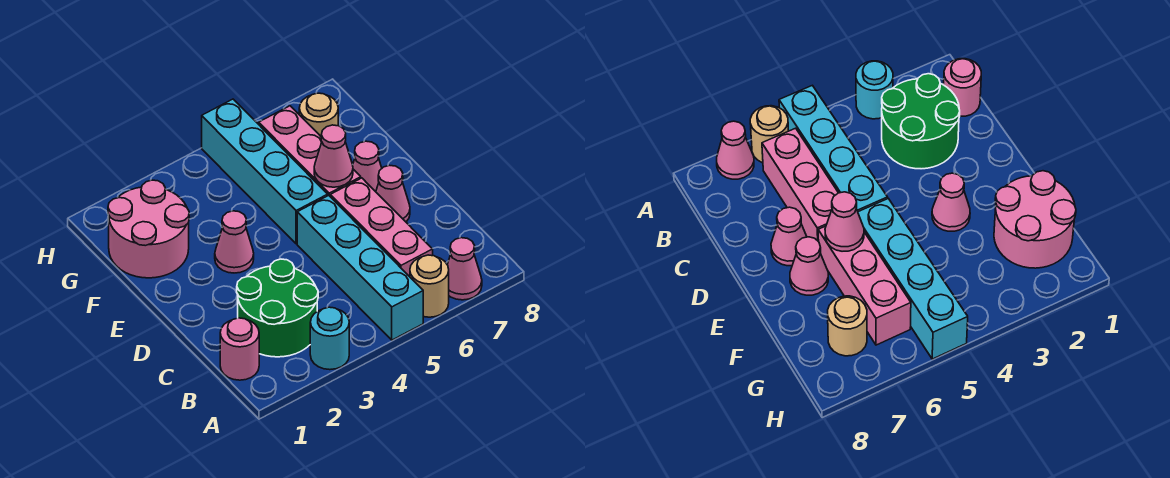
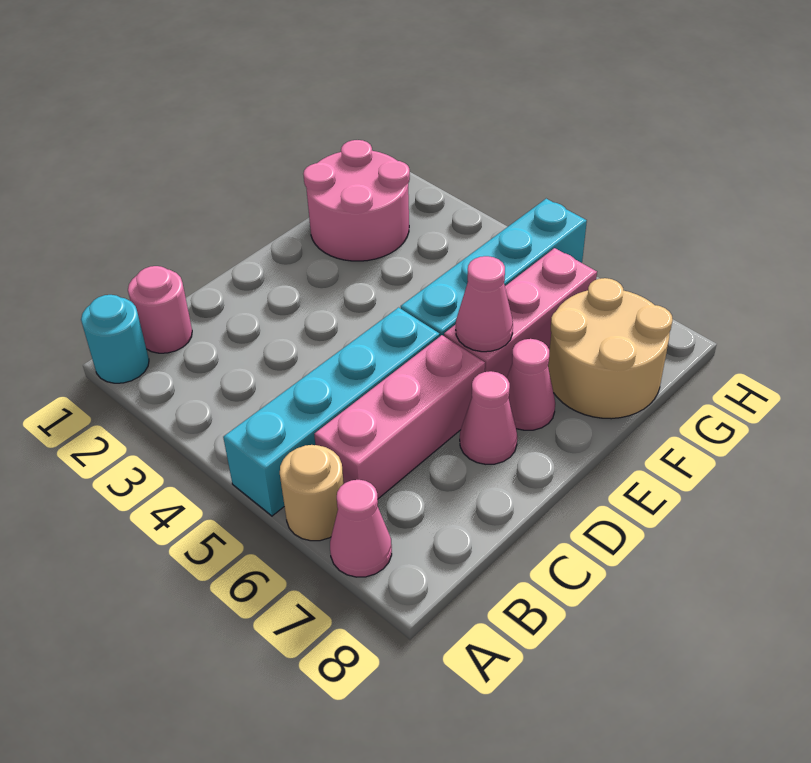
cyan round brick A3 level 1 -> cyan round brick A1 level 1
green round brick B2:C3 level 1 -> none
pink cone E3 level 1 -> none
tan round brick G7 level 1 -> tan round brick F7:G8 level 1

